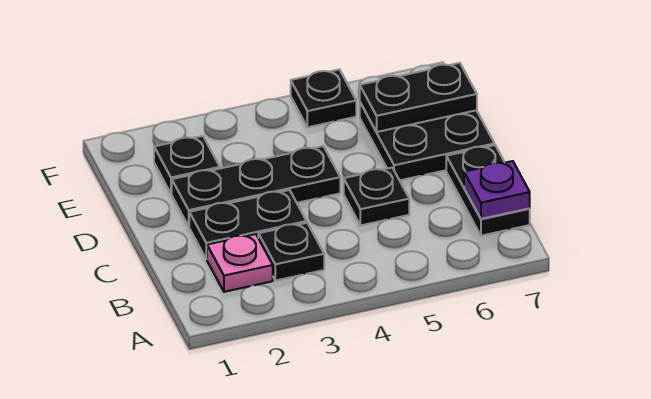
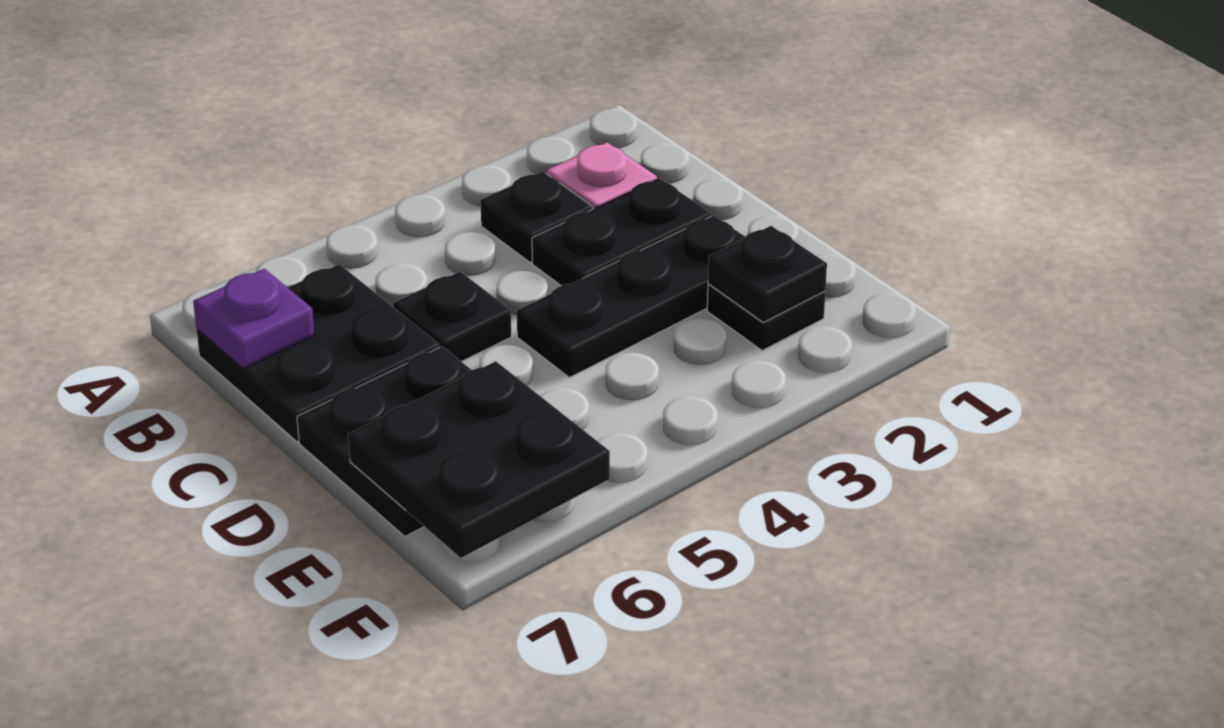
black plate B7:C7 level 1 -> black plate B6:C7 level 1
black plate E6:E7 level 2 -> black plate E6:F7 level 2
black plate F5 level 1 -> black plate E2 level 2

